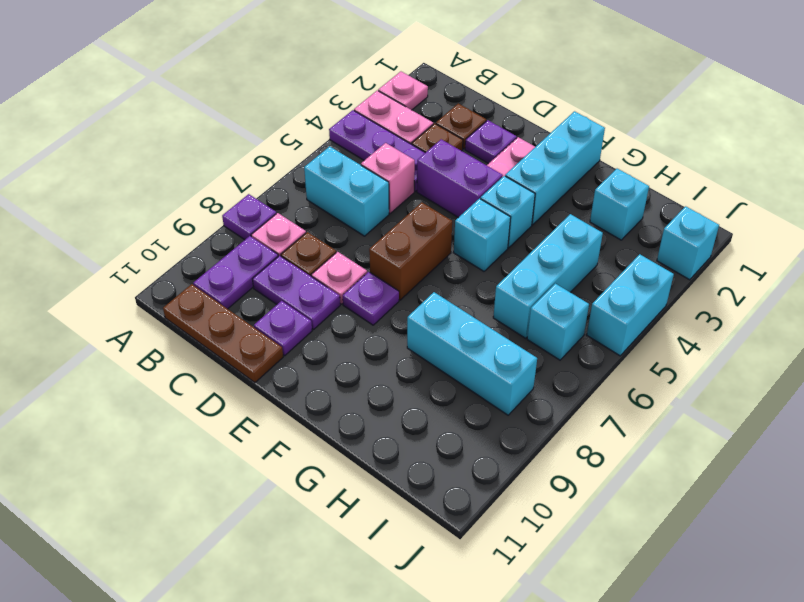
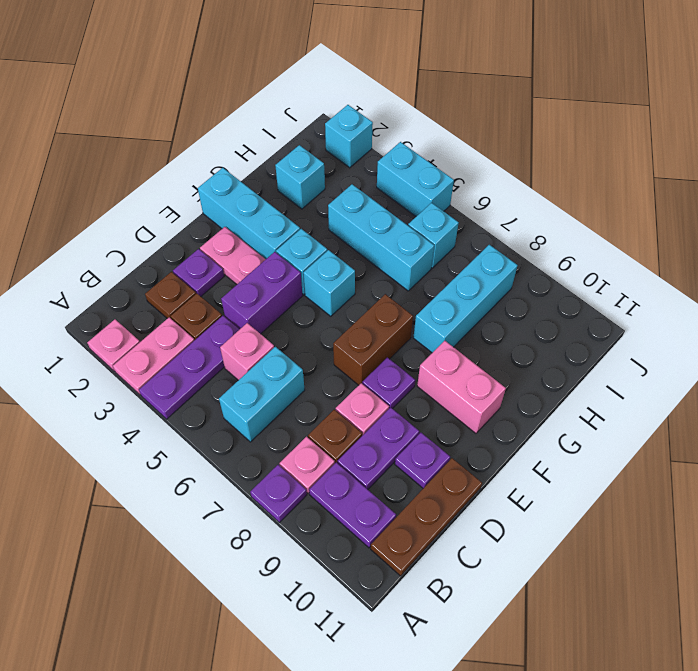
brown brick E6:E7 level 1 -> brown brick E7:F7 level 1
none -> pink brick F9:F10 level 1

